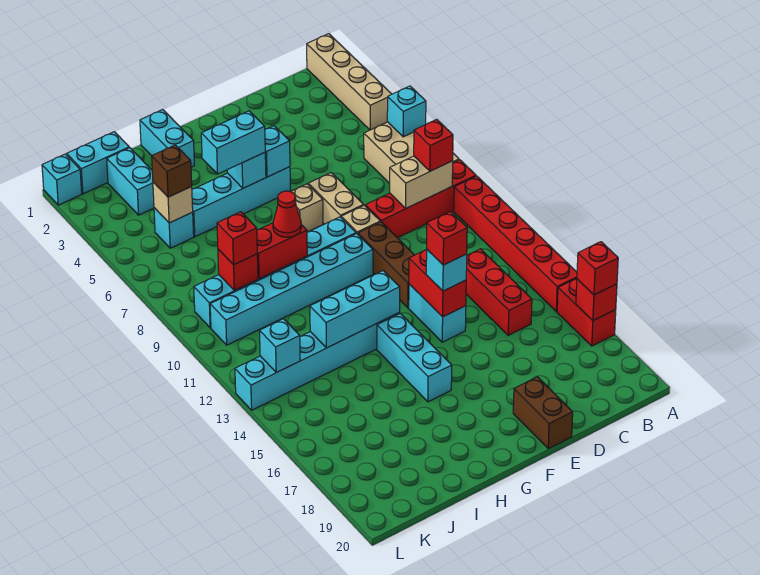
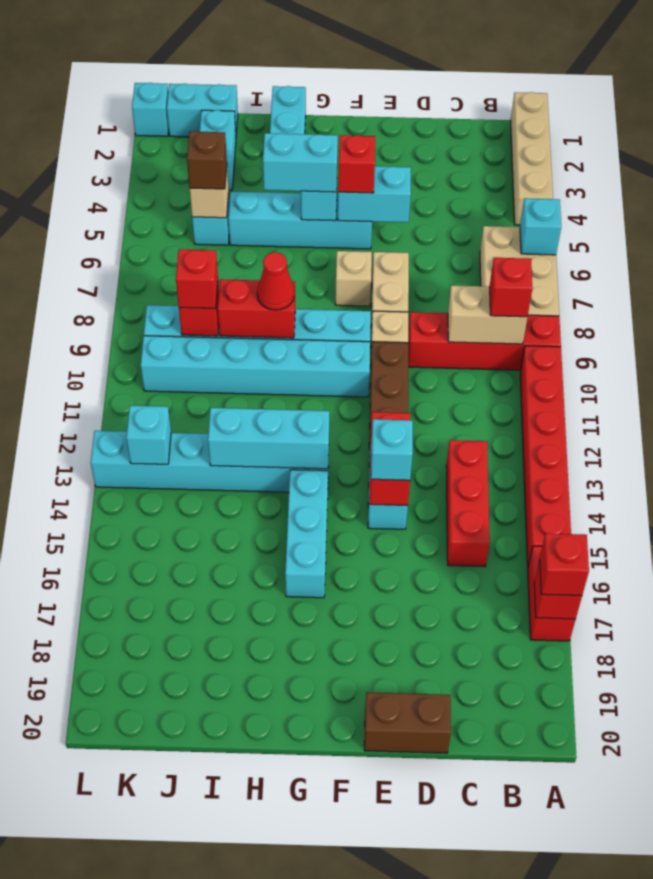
red brick E14 level 4 -> red brick F5 level 3
brown brick E19:E20 level 1 -> brown brick D20:E20 level 1
cyan brick F5 level 2 -> cyan brick E5:F5 level 2

